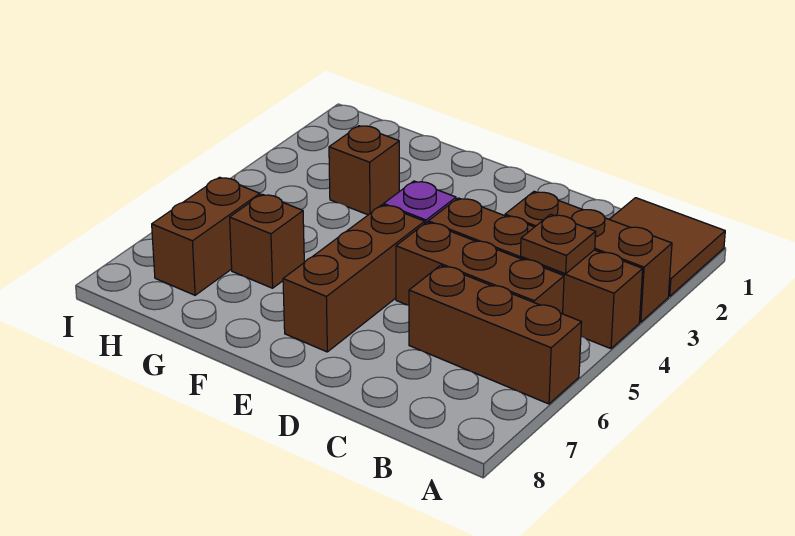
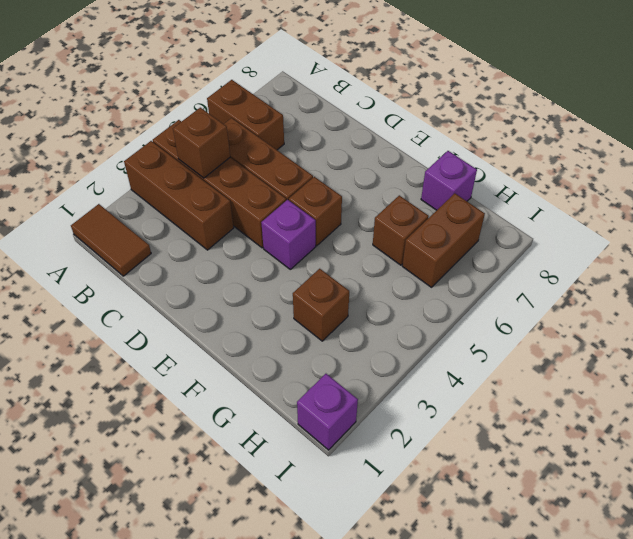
brown tile A1:B2 level 1 -> brown tile A1:B1 level 1
brown brick A6:C6 level 1 -> brown brick A6:B6 level 1
brown plate B4 level 2 -> brown brick B4 level 2
brown brick E5:E7 level 1 -> brown brick E5 level 1
none -> purple brick G8 level 1
none -> purple brick I1 level 1

